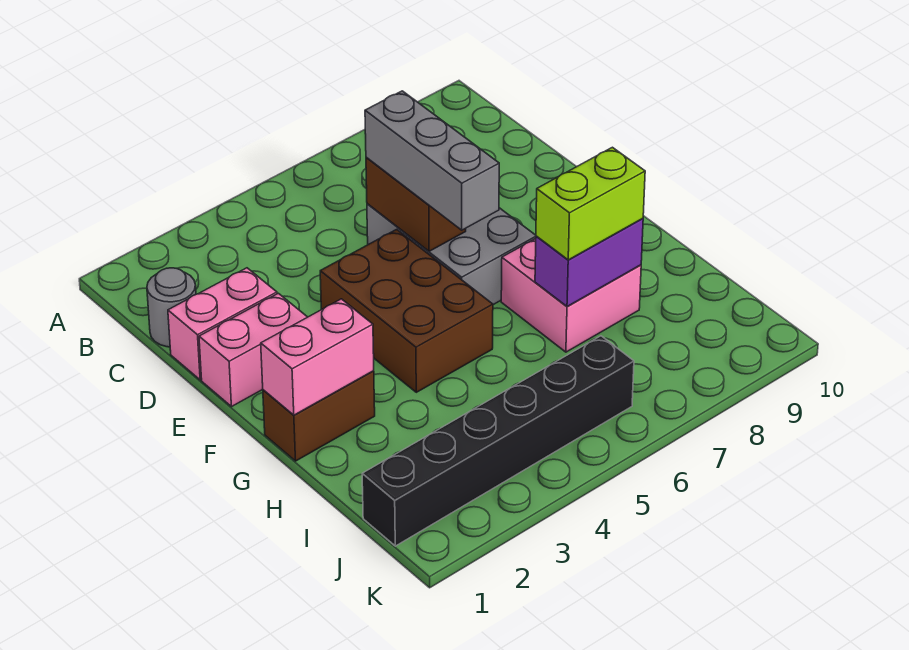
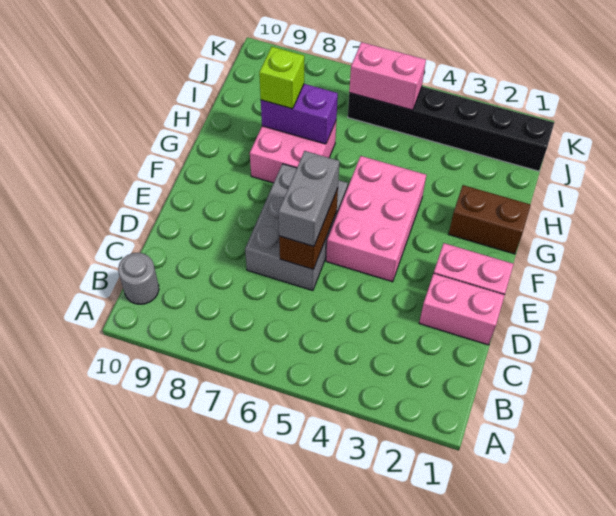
grey round brick C1 level 1 -> grey round brick B10 level 1
grey brick D6:F6 level 3 -> grey brick D6:E6 level 3
brown brick E4:G5 level 1 -> pink brick E4:G5 level 1
pink brick G1:G2 level 2 -> pink brick J5:J6 level 2
lime brick H7:H8 level 3 -> lime brick H8 level 3

